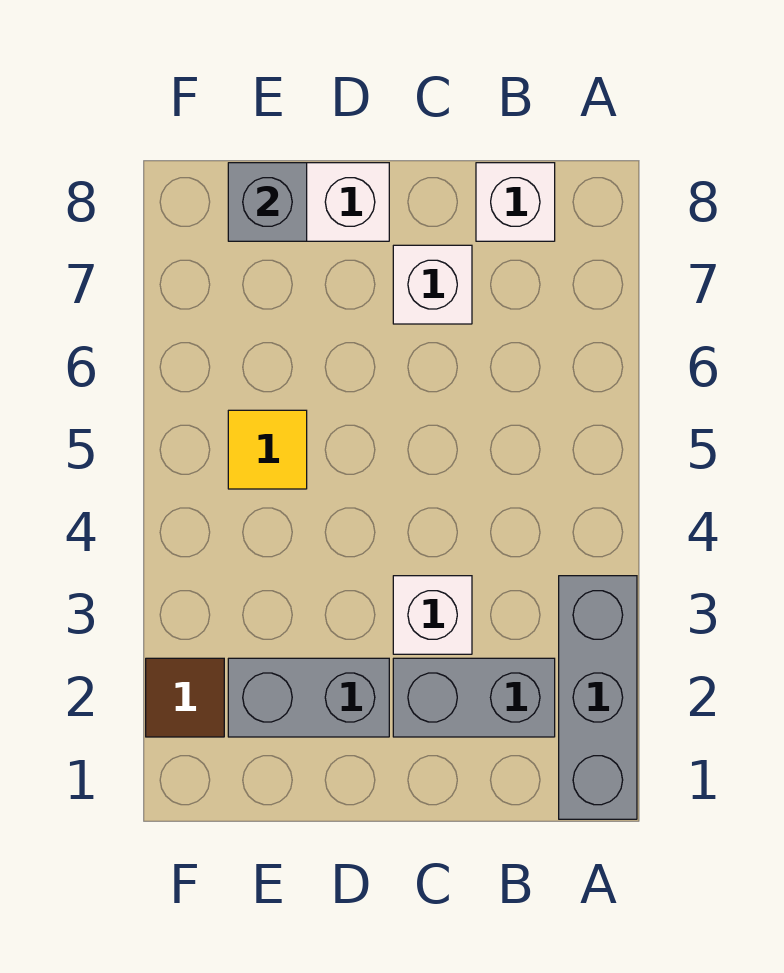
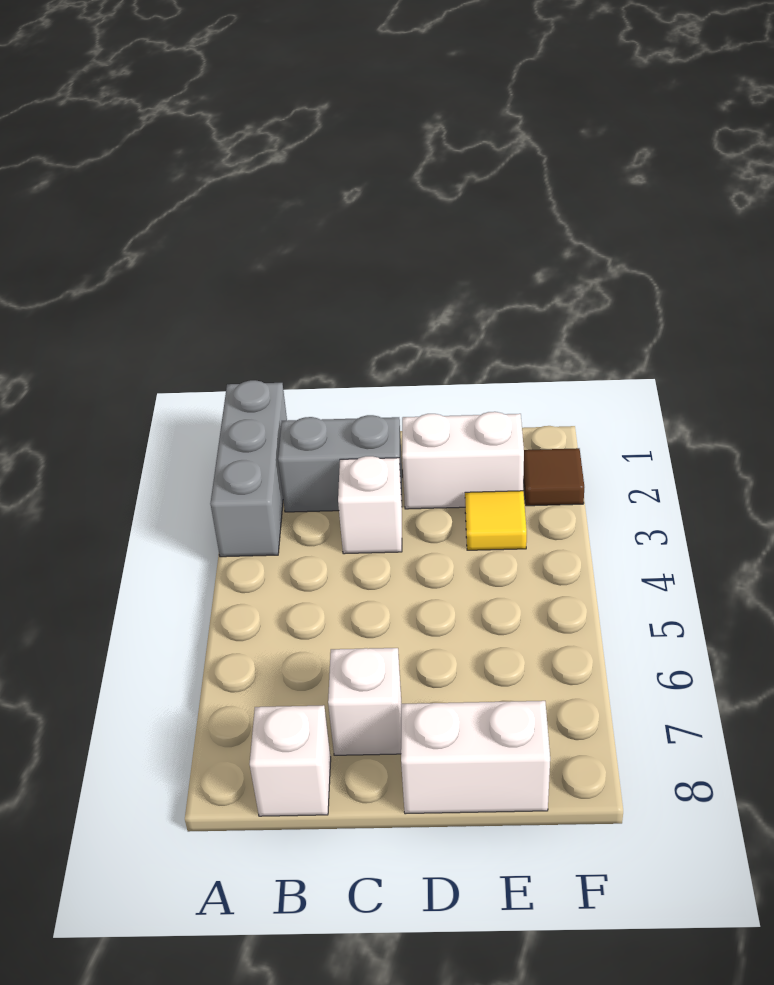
grey brick D2:E2 level 1 -> white brick D2:E2 level 1
yellow tile E5 level 1 -> yellow tile E3 level 1
grey brick E8 level 2 -> none

